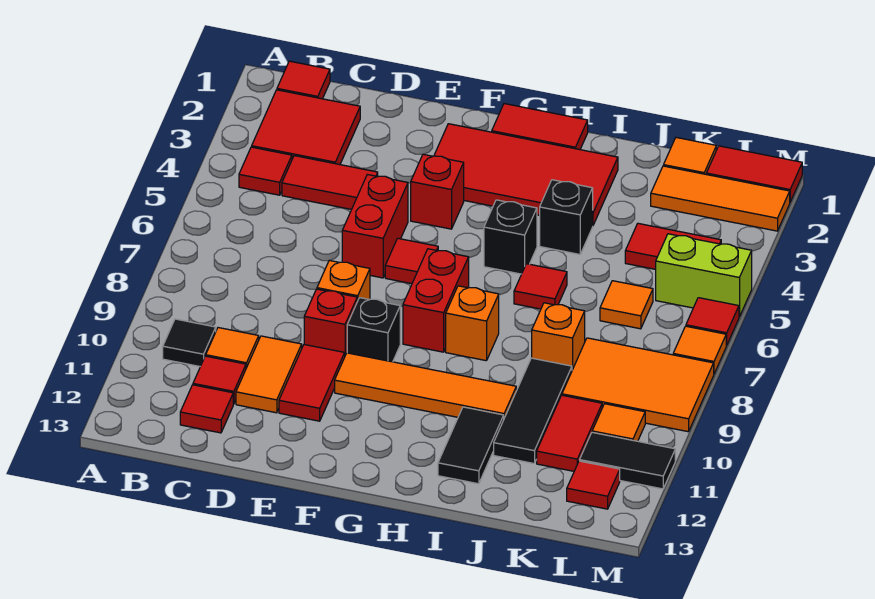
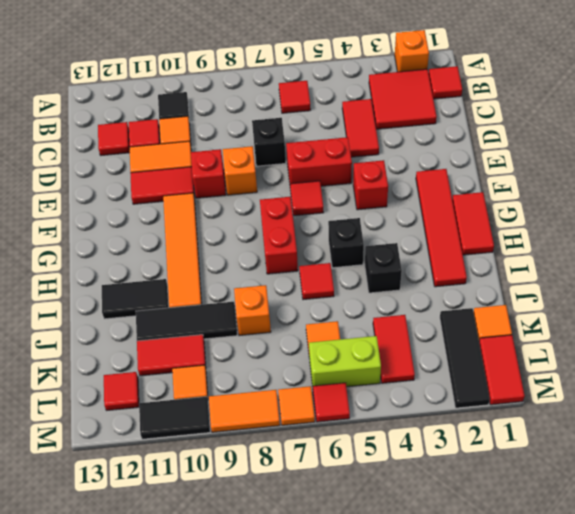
red tile B4 level 1 -> red tile B6 level 1
red tile F2:I3 level 1 -> red tile F2:I2 level 1
black brick F9 level 1 -> black brick D7 level 1
red brick G7:G8 level 1 -> red brick G7:H7 level 1
orange brick H8 level 1 -> orange brick A2 level 1
orange tile K2:M2 level 1 -> black tile K2:M2 level 1
orange tile K8:M9 level 1 -> orange tile M8:M9 level 1
lime brick L5:M5 level 1 -> lime brick L5:L6 level 1
black tile L11:M11 level 1 -> black tile M10:M11 level 1

